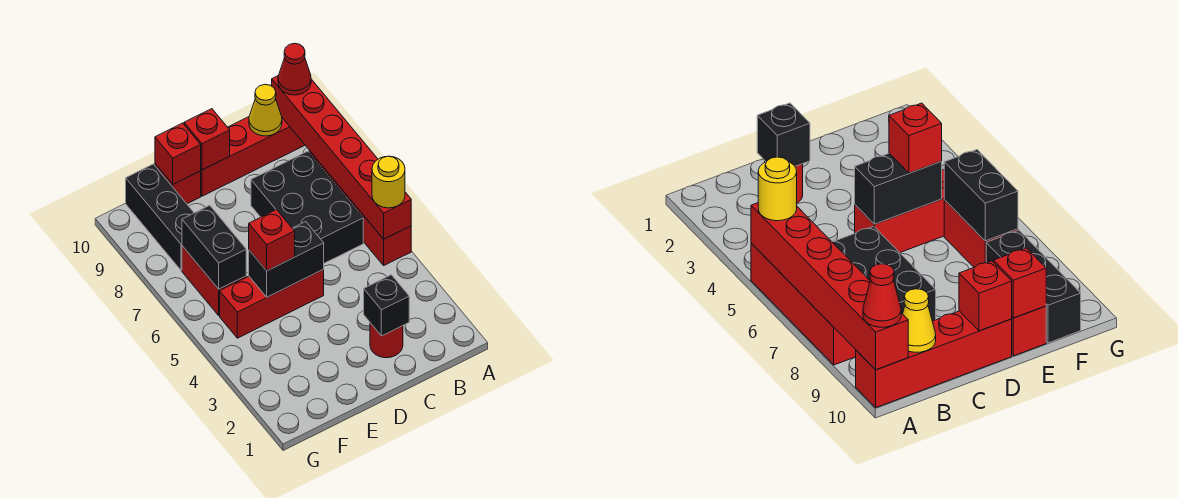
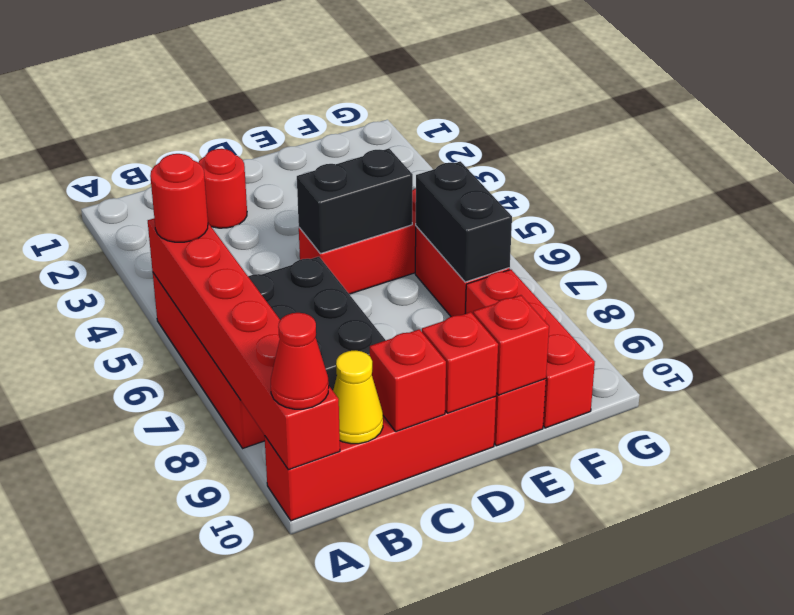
yellow round brick A5 level 3 -> red round brick A5 level 3
black brick C2 level 2 -> none
red brick E5 level 3 -> red brick C10 level 2
black brick F8:F10 level 1 -> red brick F8:F10 level 1

